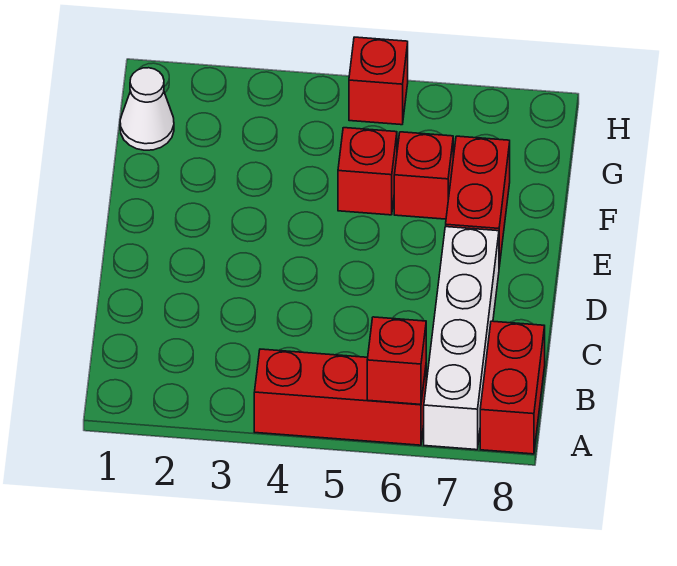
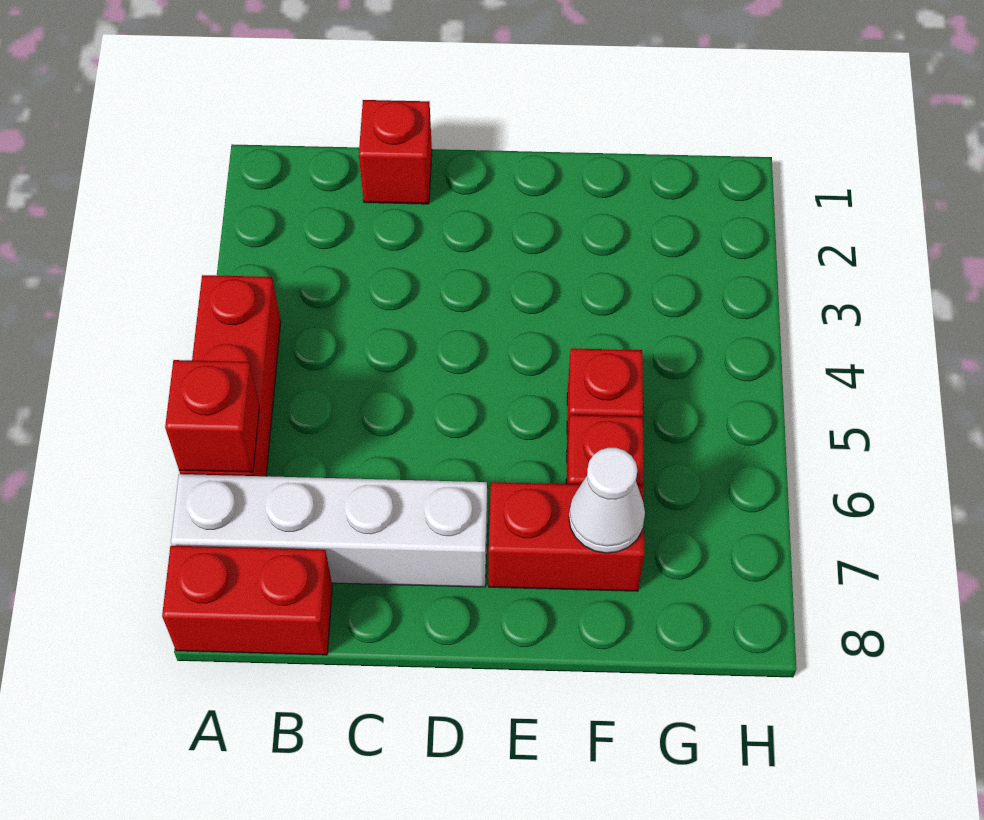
white cone G1 level 1 -> white cone F7 level 2
red brick H5 level 1 -> red brick C1 level 1

